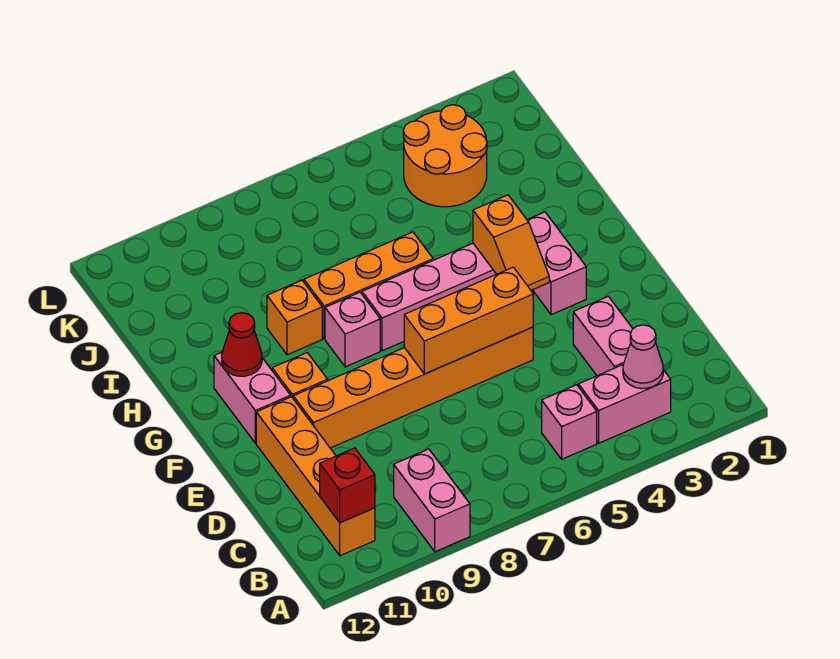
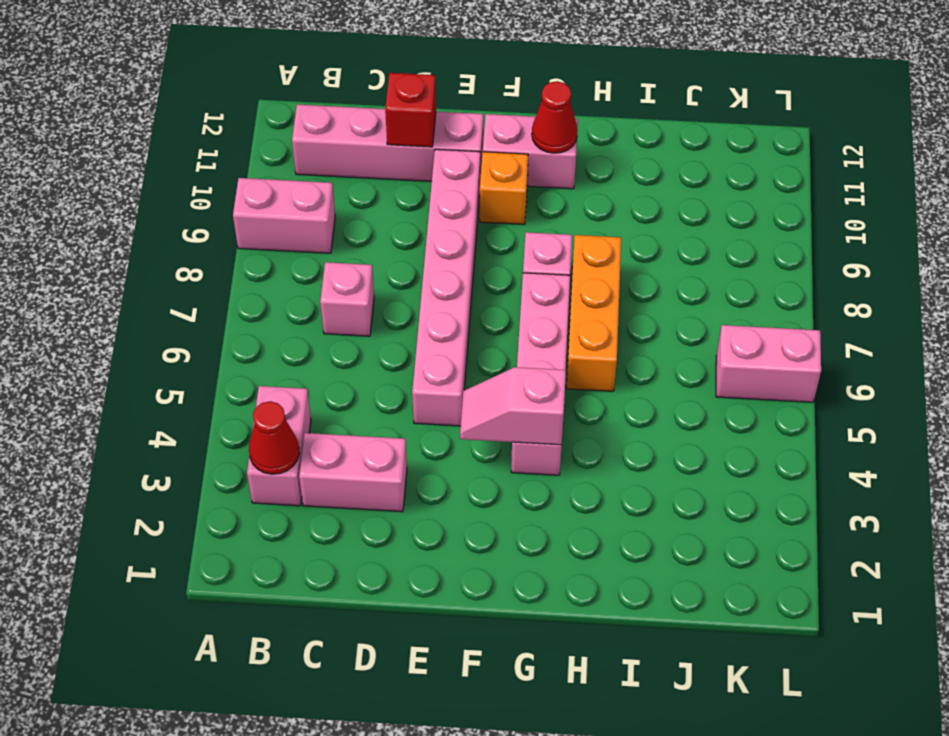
pink cone B3 level 2 -> red cone B3 level 2
pink brick B5 level 1 -> pink brick C7 level 1
orange brick B11:E11 level 1 -> pink brick B11:E11 level 1
red brick B11 level 2 -> red brick D11 level 2
orange brick E5:E10 level 1 -> pink brick E5:E10 level 1
orange brick E5:E7 level 2 -> none
pink brick F3:G3 level 1 -> pink brick K6:L6 level 1
orange slope F4:G4 level 2 top G -> pink slope F4:G4 level 2 top G
orange brick H9 level 1 -> none
orange round brick J3:K4 level 1 -> none

